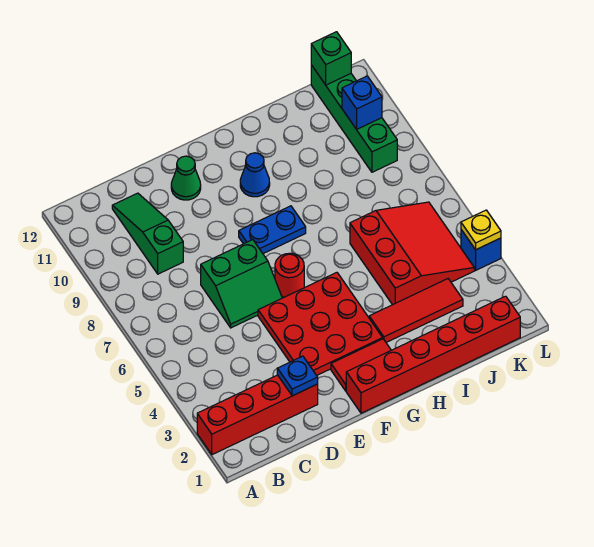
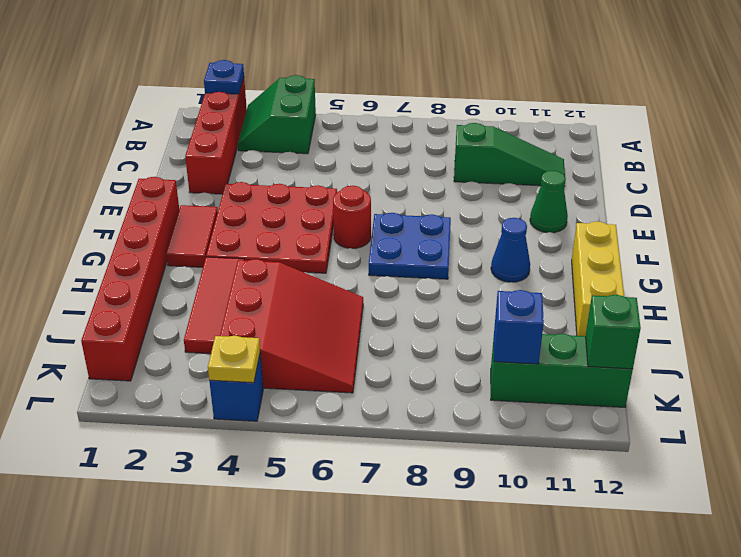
blue plate D2 level 2 -> blue plate A2 level 2
green slope D6:E7 level 1 top 7 -> green slope A3:B4 level 1 top 4
blue plate F8:G8 level 1 -> blue plate F7:G8 level 1
none -> yellow brick G12:I12 level 1
red slope I4:K6 level 1 top I -> red slope I4:K6 level 1 top 4
green brick K9:K12 level 1 -> green brick K10:K12 level 1

